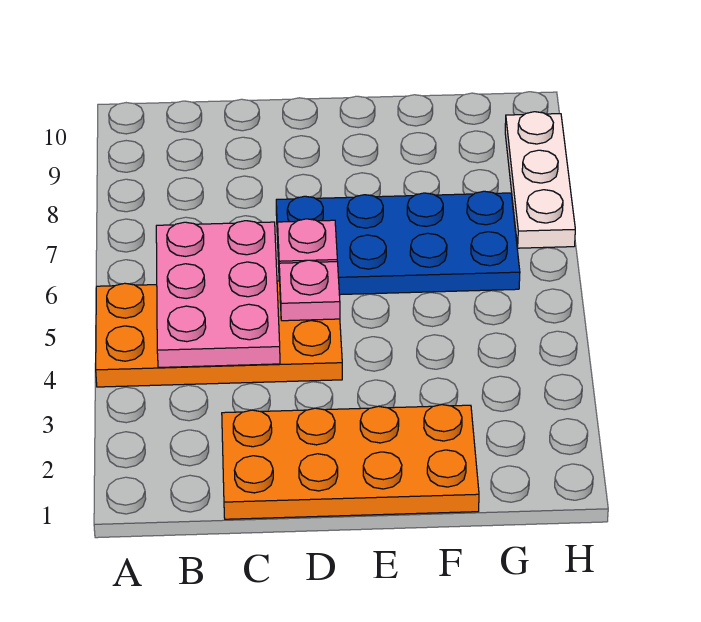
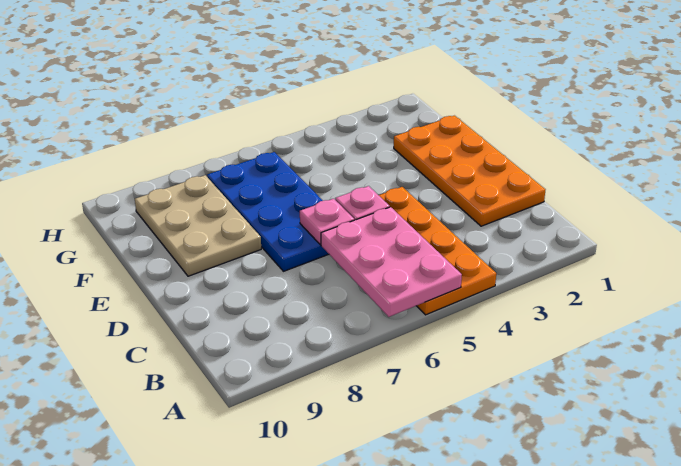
pink plate B4:C6 level 2 -> pink plate A5:C6 level 2
none -> tan plate E8:G9 level 1
white plate H7:H9 level 1 -> none

